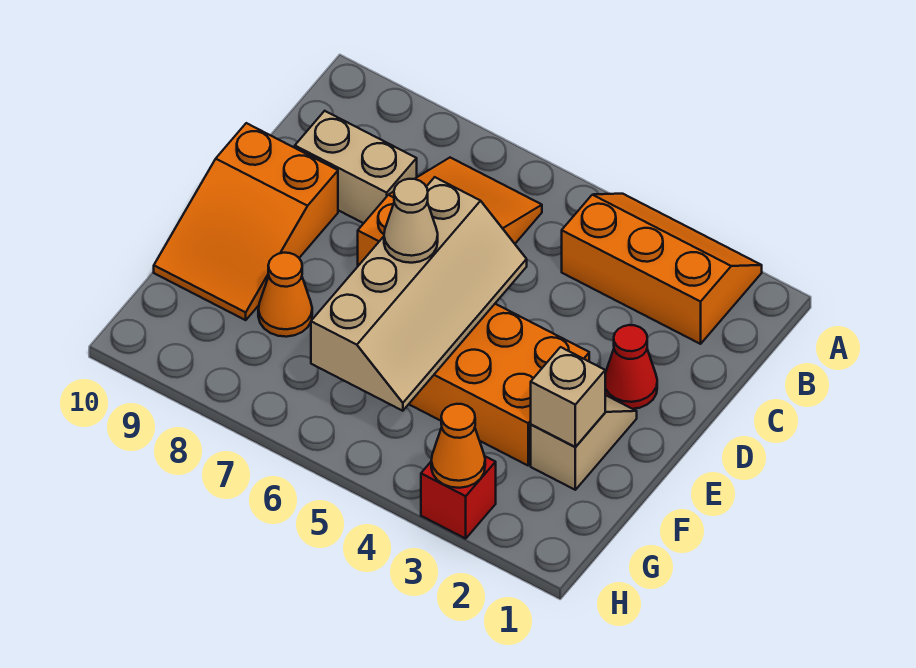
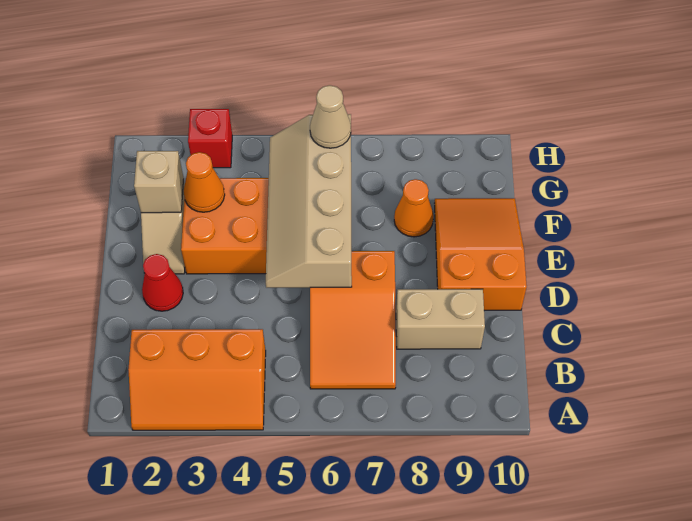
tan cone E6 level 3 -> tan cone G6 level 3
orange cone H3 level 2 -> orange cone F3 level 2

